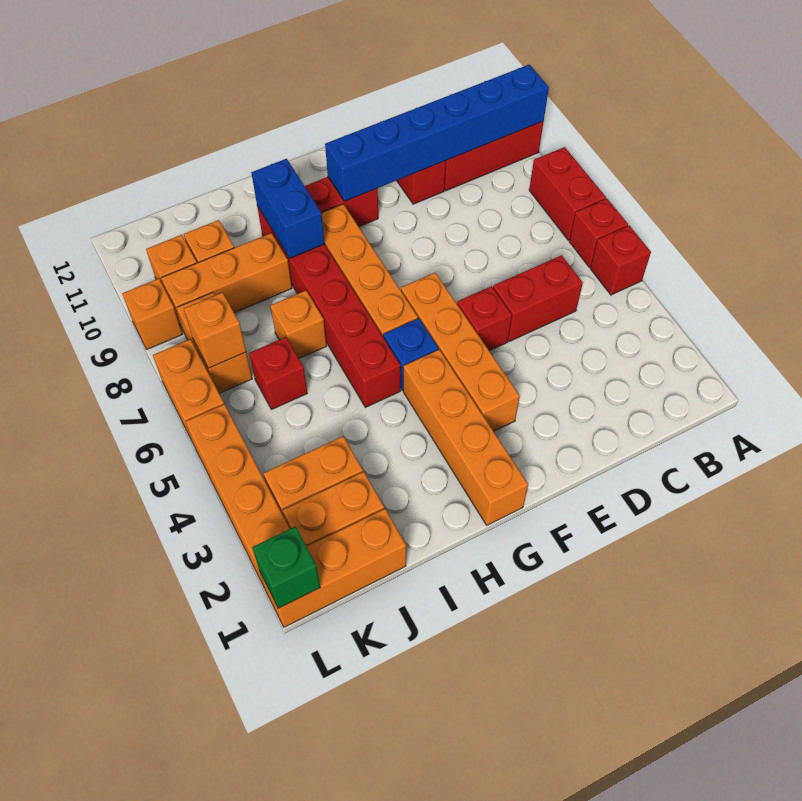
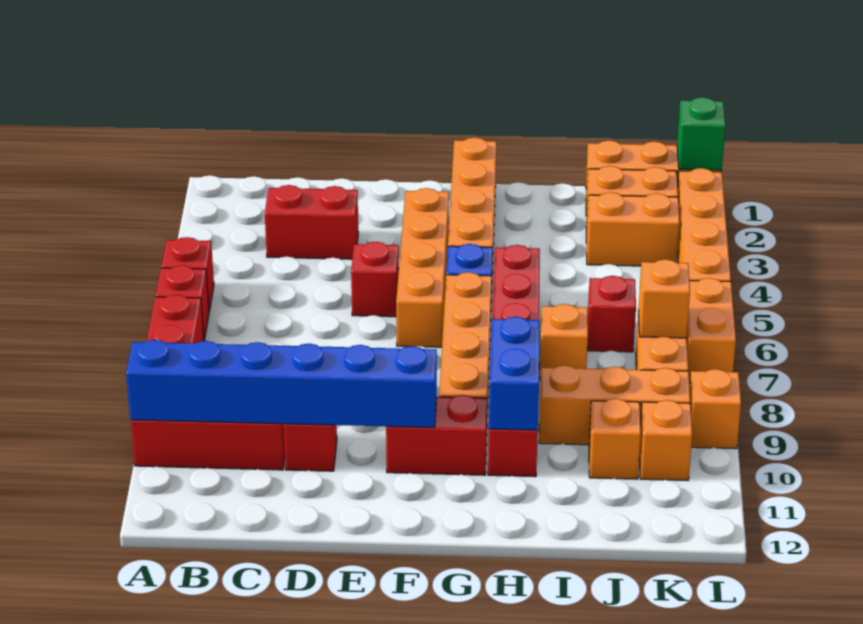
red brick C5:D5 level 1 -> red brick C3:D3 level 1

